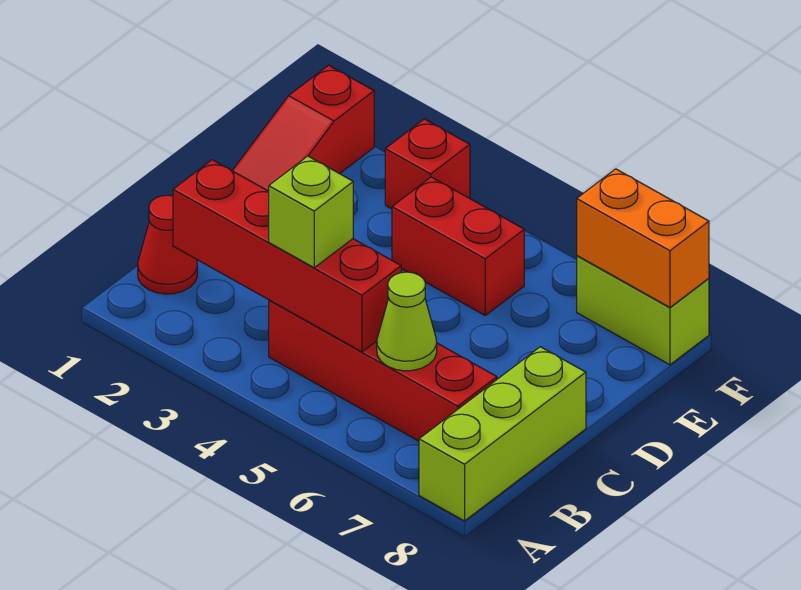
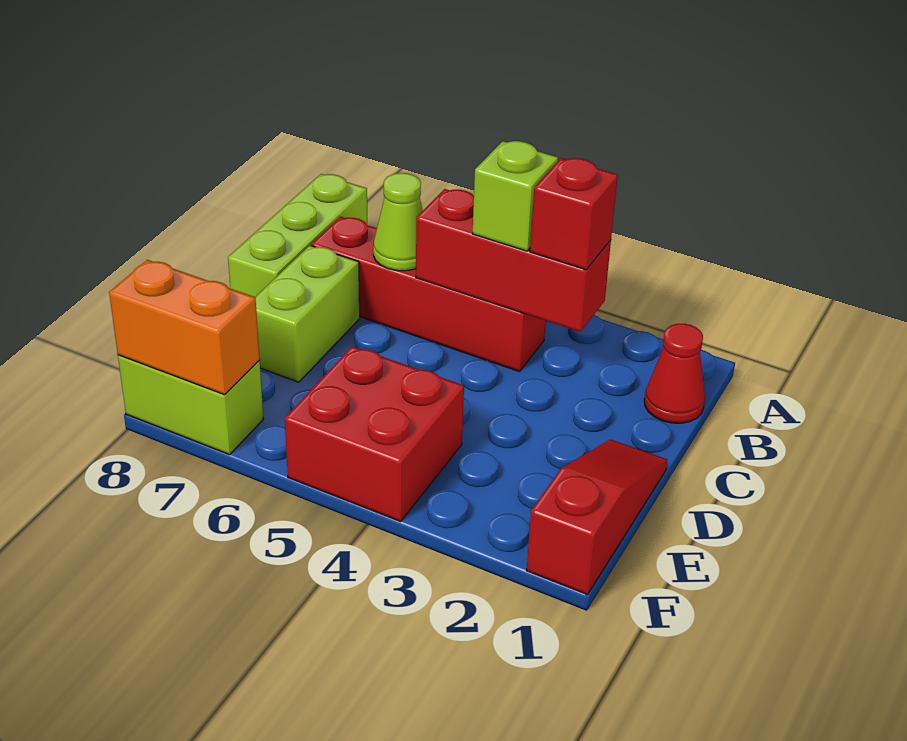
red brick B2:B5 level 2 -> red brick B3:B5 level 2
none -> lime brick C7:D7 level 1
red brick E4:E5 level 1 -> red brick E4:F5 level 1
red brick F3 level 1 -> red brick B3 level 3

